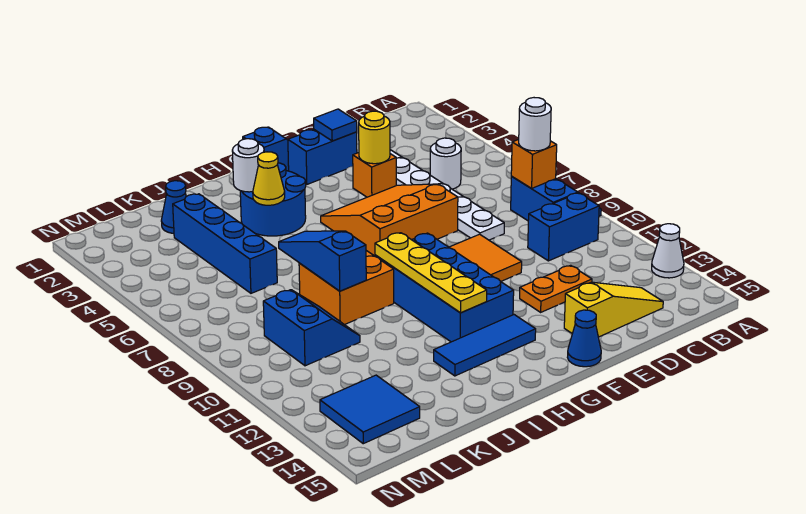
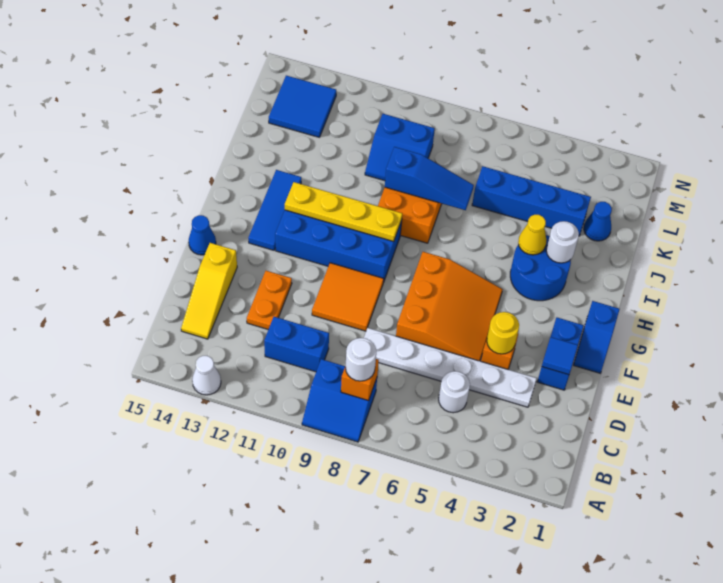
blue brick B10:C10 level 1 -> blue brick C10:C11 level 1

